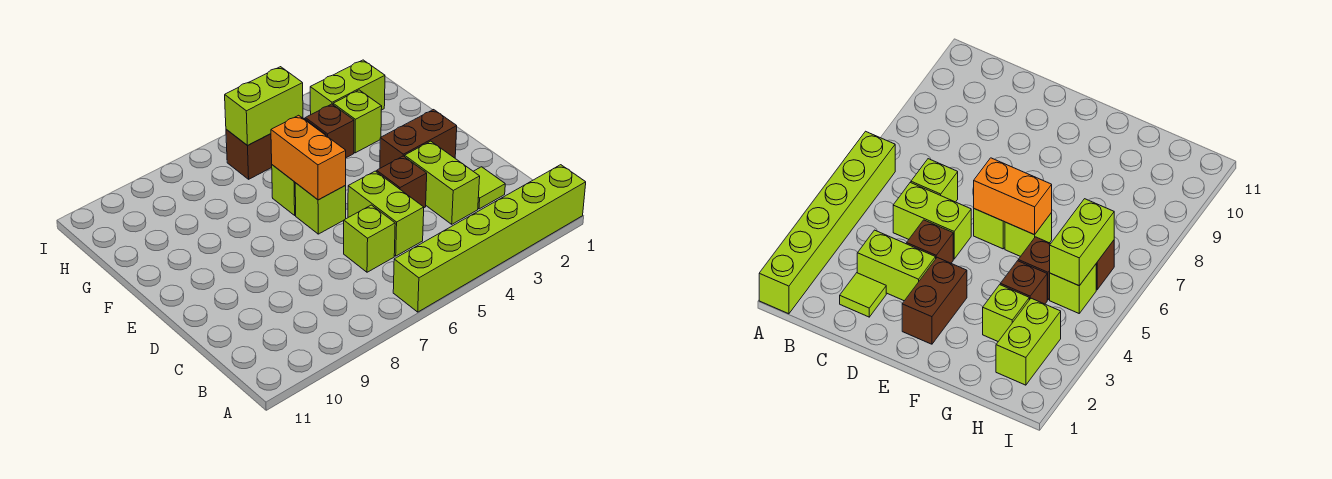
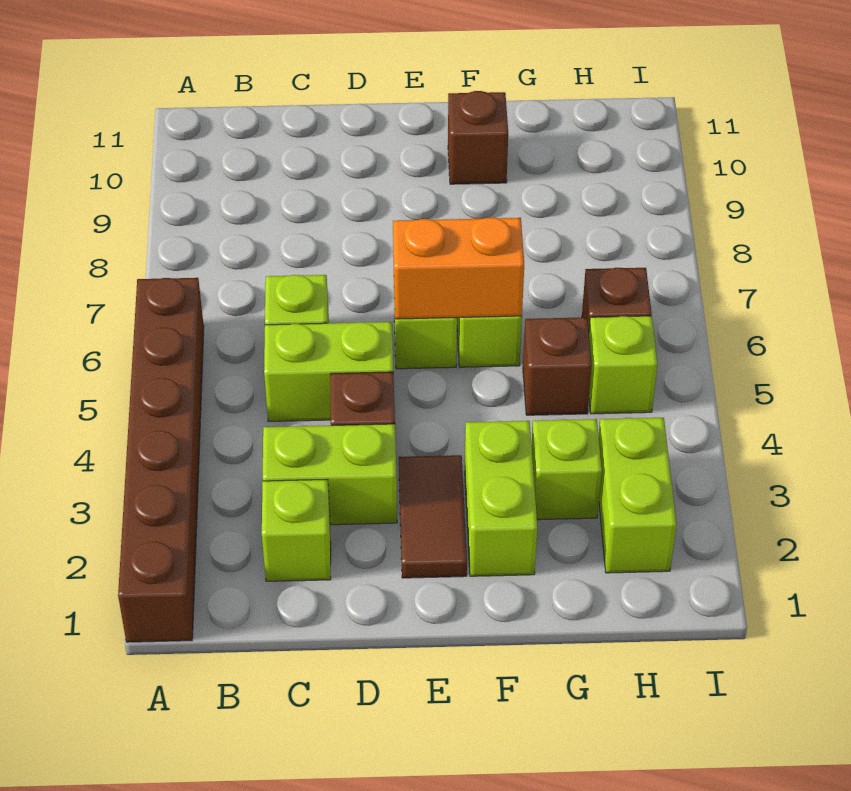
lime brick A1:A6 level 1 -> brown brick A1:A6 level 1
lime tile C2 level 1 -> lime brick C2 level 1
brown brick E2:E3 level 1 -> brown tile E2:E3 level 1
brown brick G4 level 1 -> brown brick F10 level 1
lime brick H5:H6 level 2 -> lime brick F2:F3 level 1

